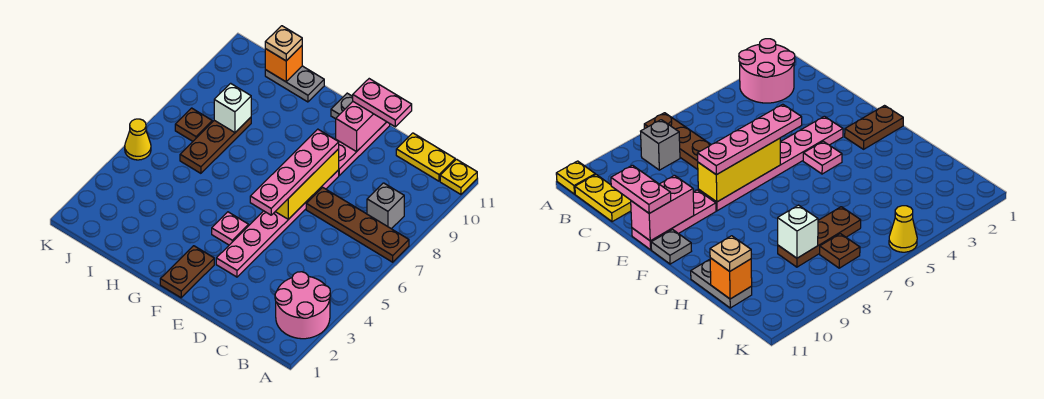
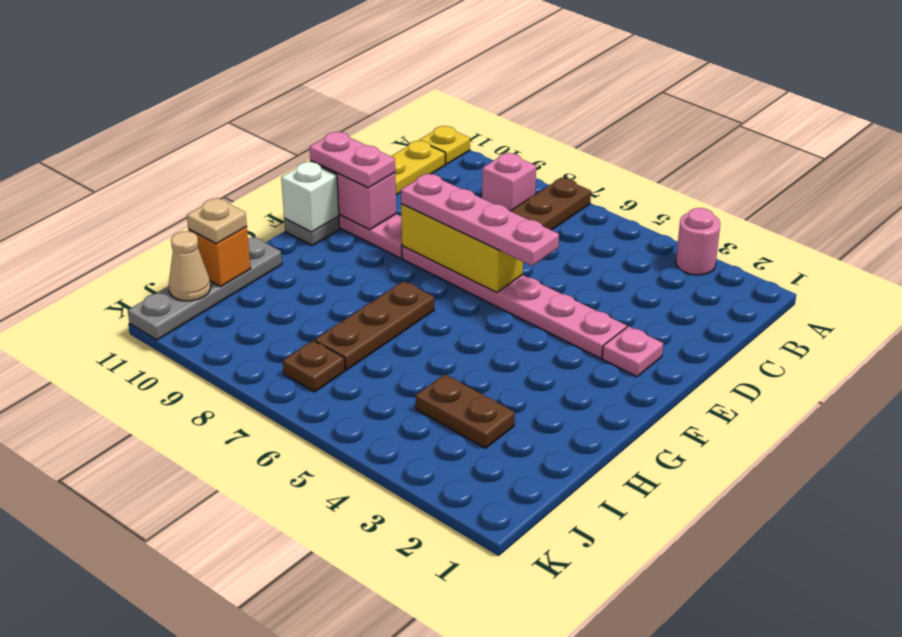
pink round brick A2:B3 level 1 -> pink round brick A3 level 1
grey brick B8 level 1 -> pink brick B8 level 1
pink plate D11:E11 level 3 -> pink plate E10:E11 level 3
brown plate F1:F2 level 1 -> brown plate I3:I4 level 1
pink plate F4 level 1 -> pink plate E2 level 1
grey plate H11:I11 level 1 -> grey plate H11:K11 level 1
brown plate I6:I8 level 1 -> brown plate G7:I7 level 1
white brick I8 level 2 -> white brick F11 level 2
none -> tan cone J11 level 2
yellow cone K5 level 1 -> none

